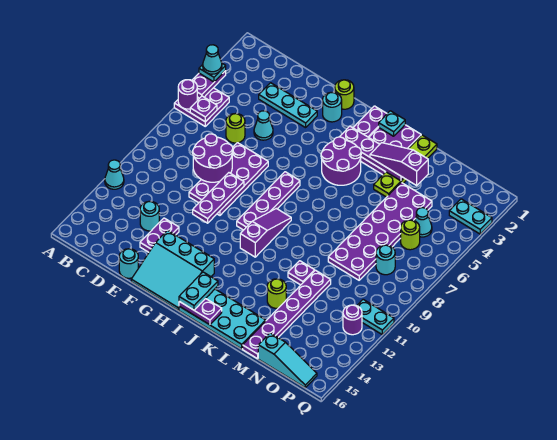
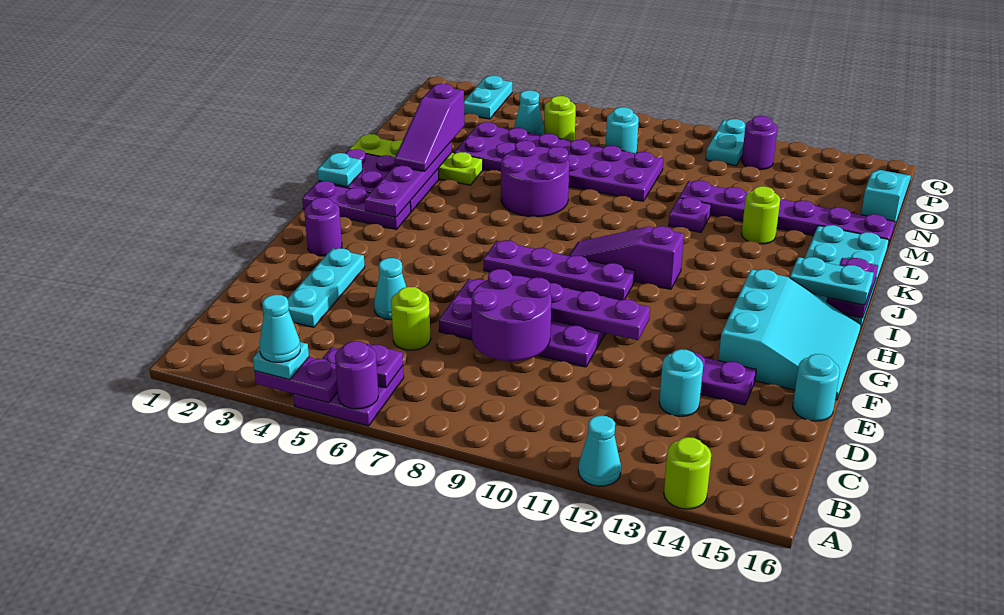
lime round brick G1 level 1 -> lime round brick A14 level 1
cyan round brick G2 level 1 -> purple round brick G2 level 1
purple round brick I4:J5 level 1 -> purple round brick K6:L7 level 1

